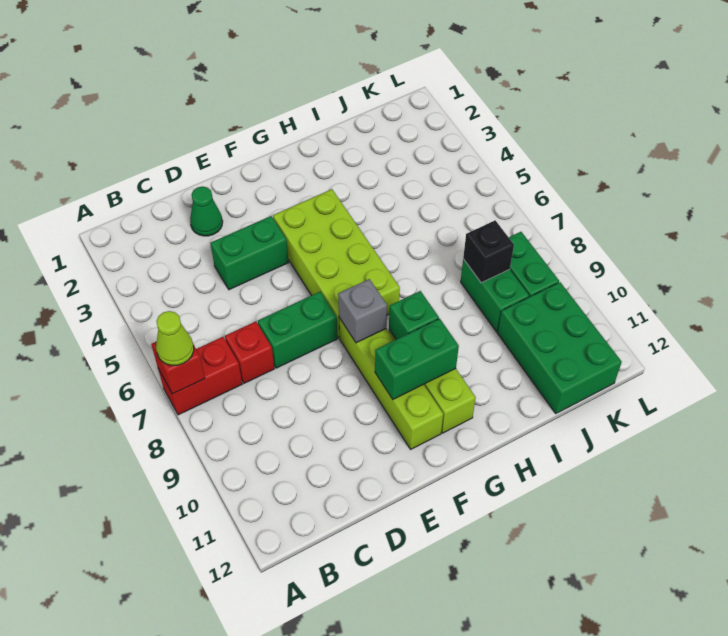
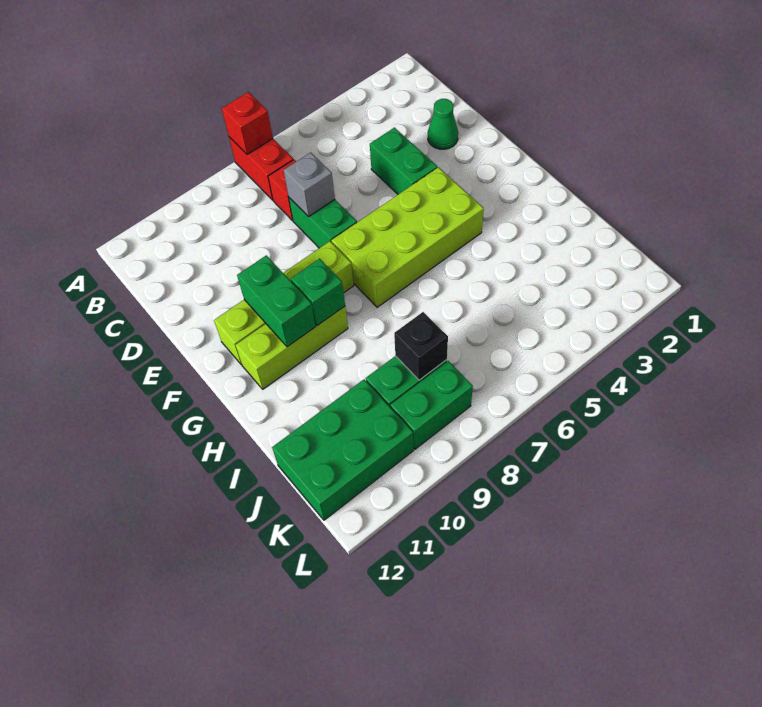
lime cone A7 level 3 -> none
grey brick F8 level 2 -> grey brick D7 level 2

